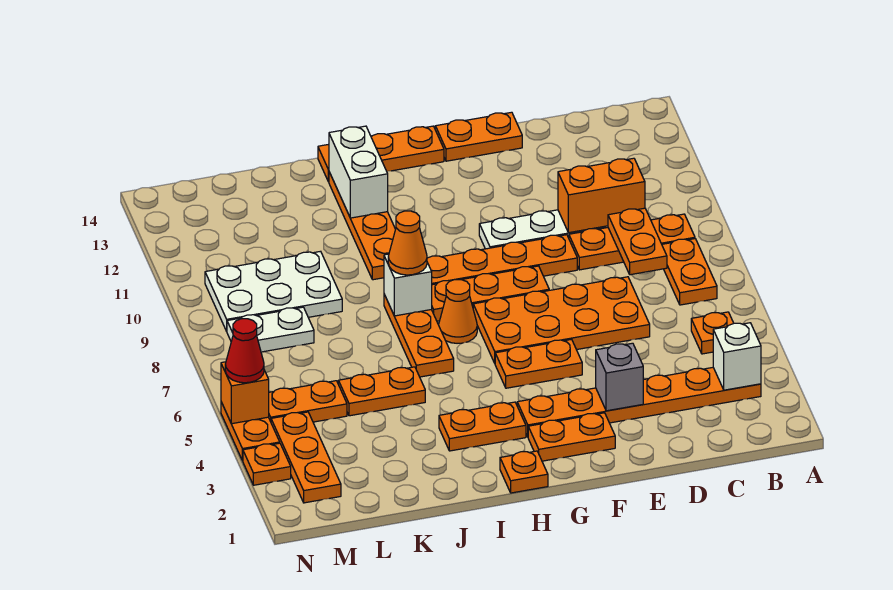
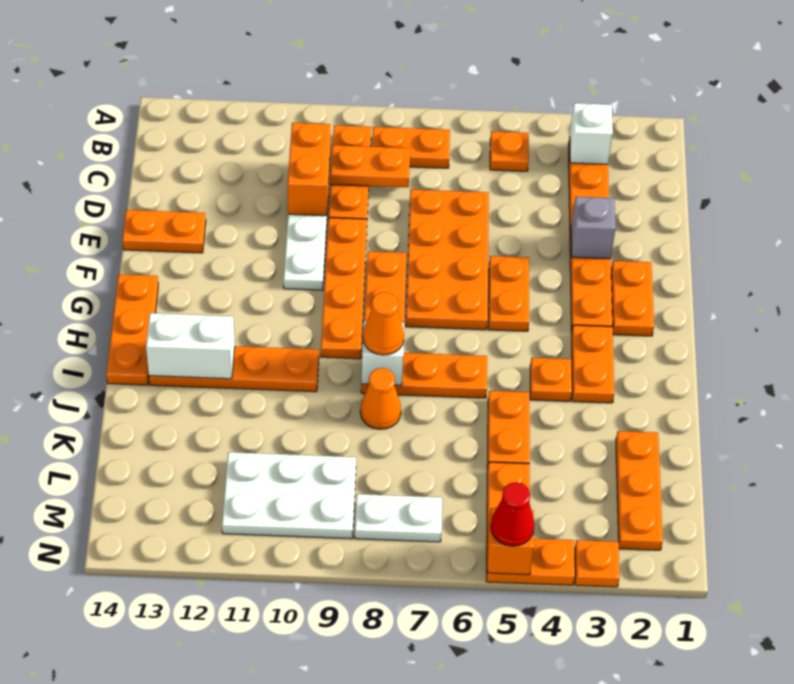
orange plate E14:F14 level 1 -> orange plate E13:E14 level 1
orange plate H1 level 1 -> orange plate I4 level 1
orange cone H7 level 1 -> orange cone J8 level 1
white plate K9:M10 level 1 -> white plate L9:M11 level 1
white plate L8:M8 level 1 -> white plate M7:M8 level 1
orange plate M2:M4 level 1 -> orange plate K2:M2 level 1

